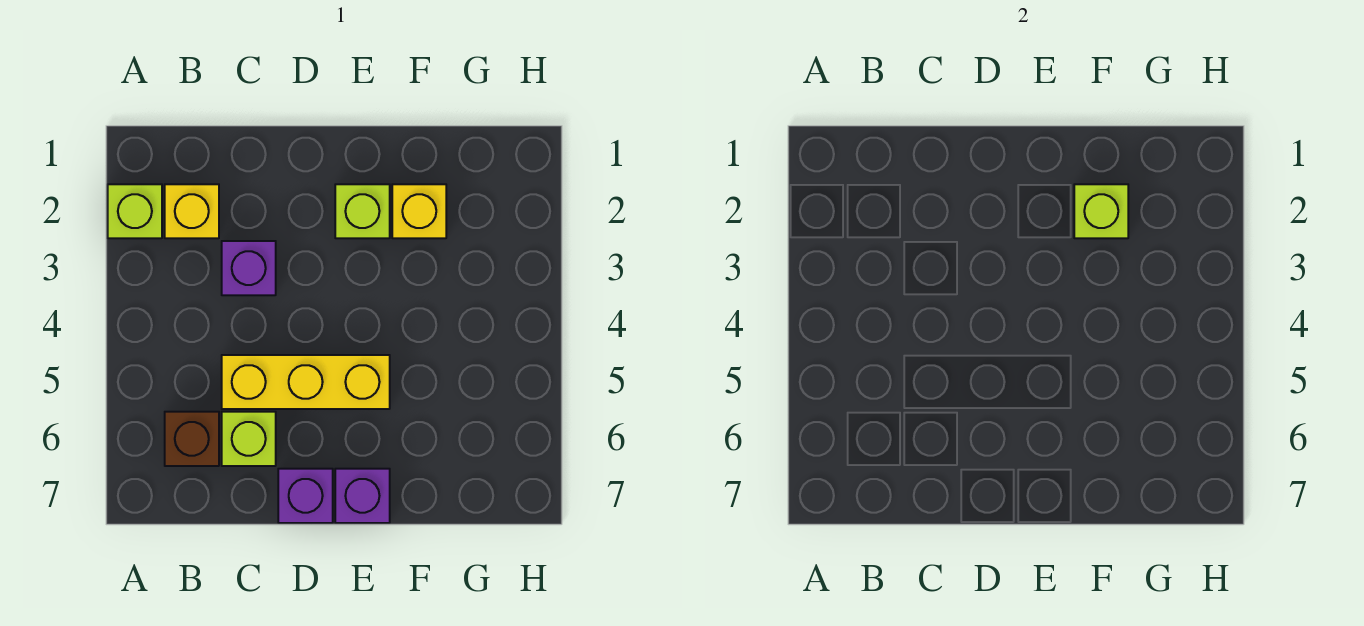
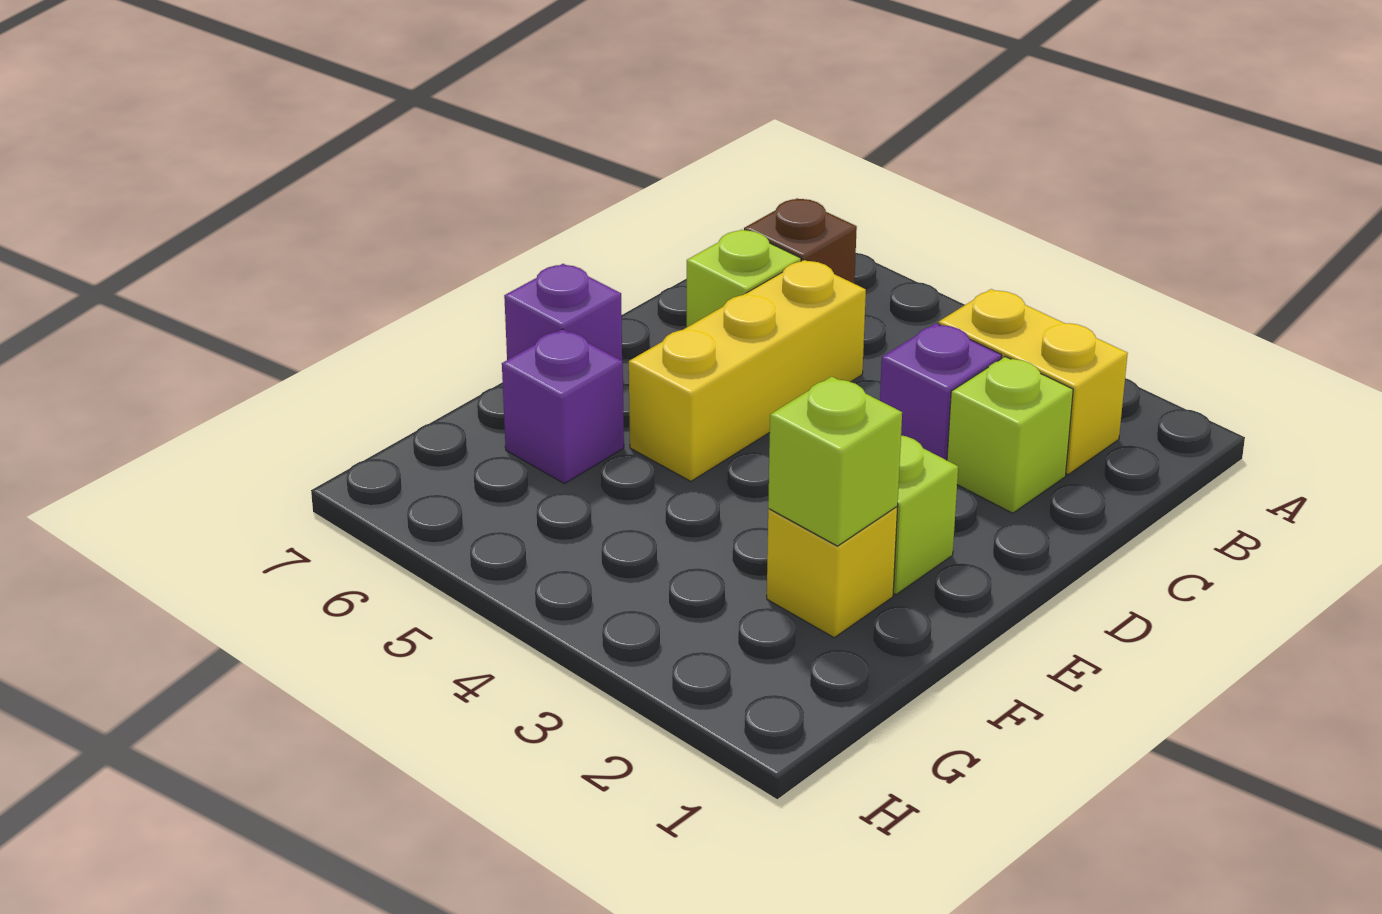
lime brick A2 level 1 -> lime brick C2 level 1
yellow brick B2 level 1 -> yellow brick B2:B3 level 1
purple brick D7 level 1 -> purple brick F6 level 1

